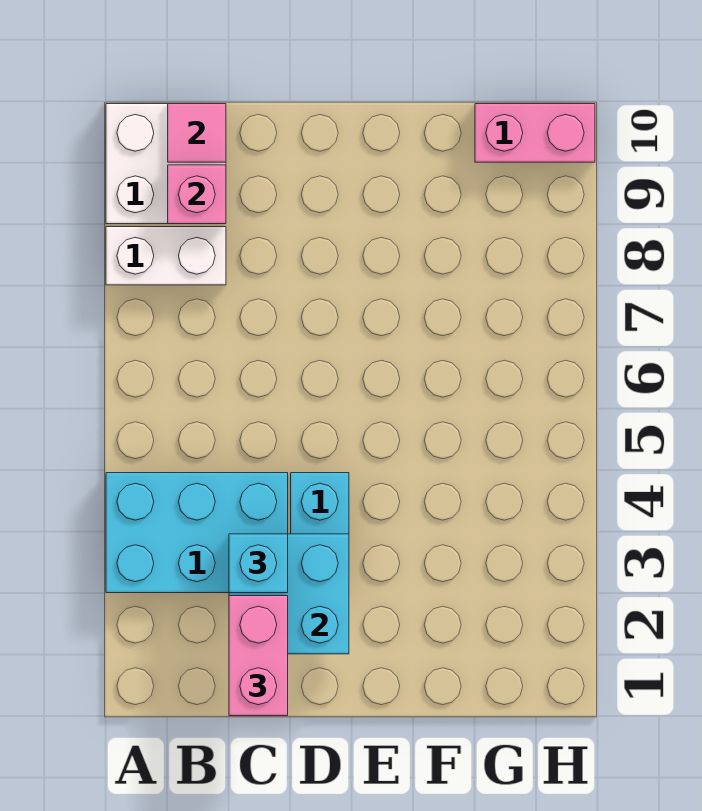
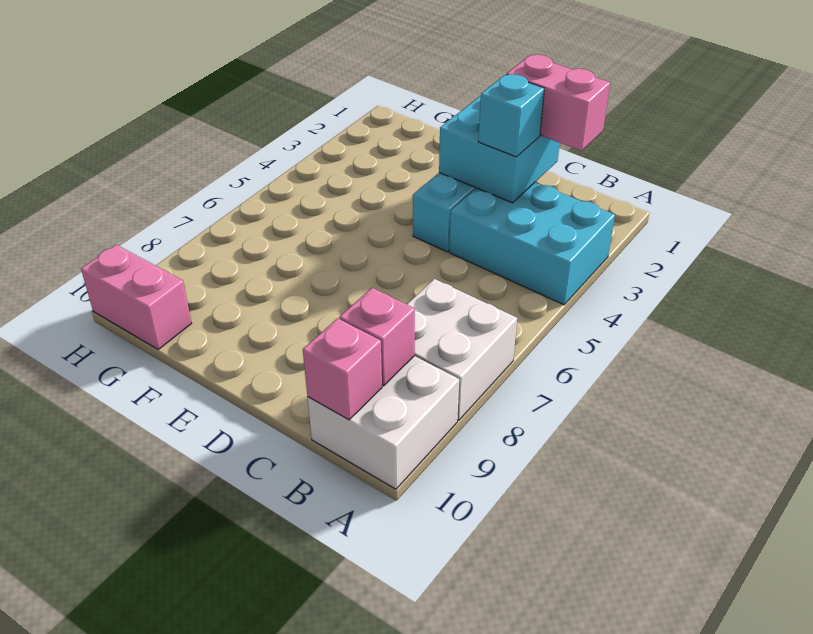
white brick A8:B8 level 1 -> white brick A7:B8 level 1
pink tile B10 level 2 -> pink brick B10 level 2
pink brick C1:C2 level 3 -> pink brick B2:C2 level 3

